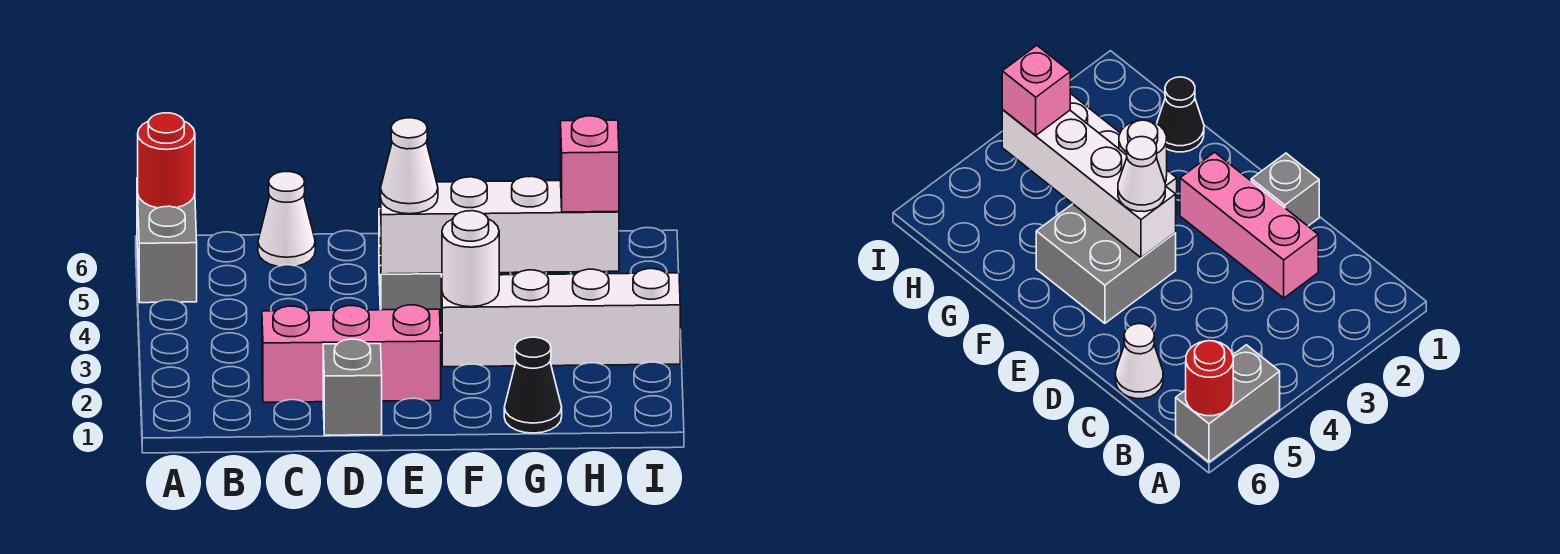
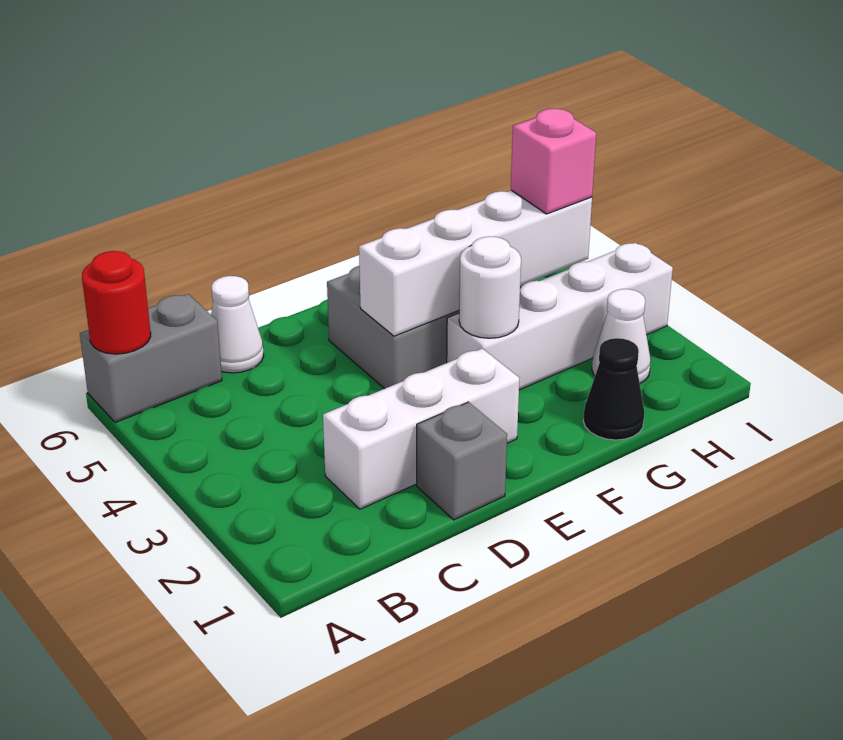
grey brick A5:A6 level 1 -> grey brick A6:B6 level 1
pink brick C2:E2 level 1 -> white brick C2:E2 level 1
white cone E4 level 3 -> white cone H2 level 1

